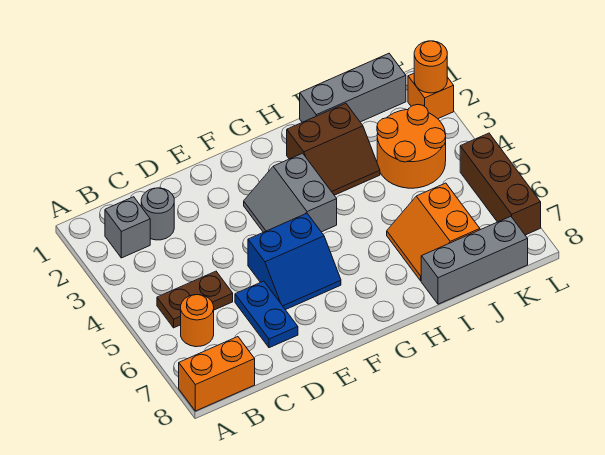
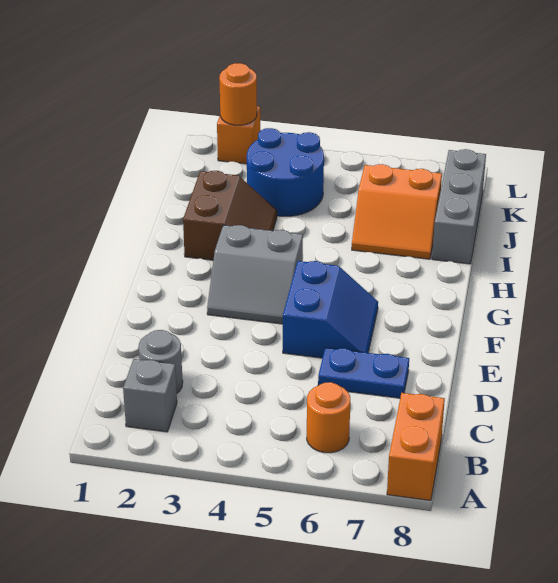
brown plate B5:C5 level 1 -> none
grey brick I1:K1 level 1 -> none
orange round brick J3:K4 level 1 -> blue round brick J3:K4 level 1
brown brick L5:L7 level 1 -> none

